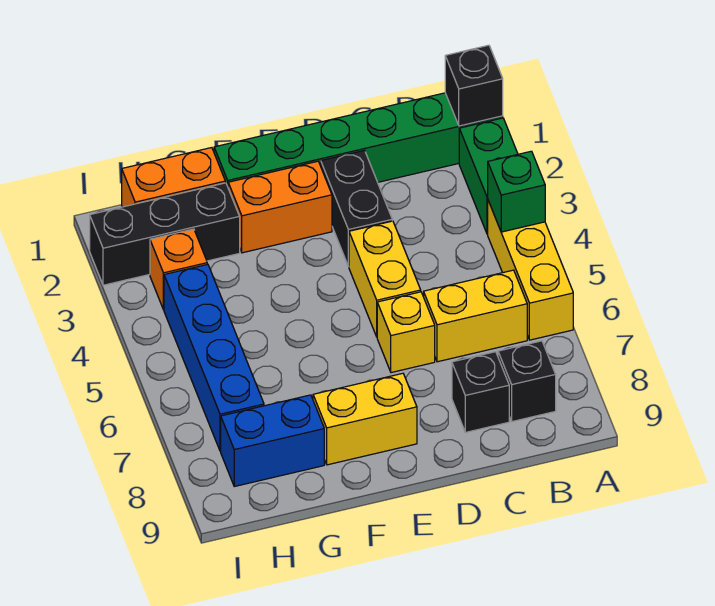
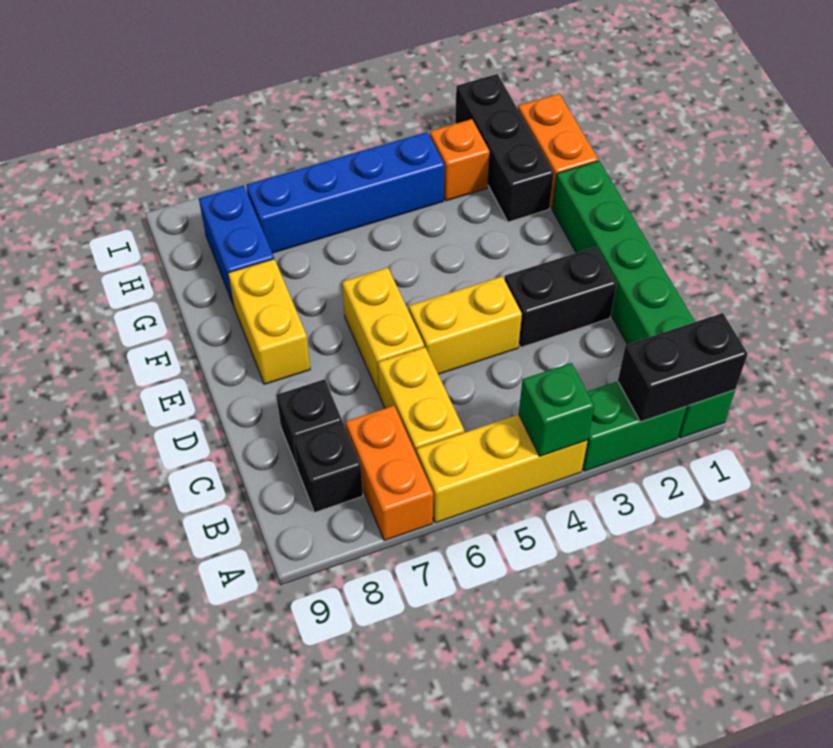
black brick A1 level 2 -> black brick A1:A2 level 2
yellow brick D6 level 1 -> yellow brick D6:E6 level 1
orange brick E2:F2 level 1 -> orange brick A7:B7 level 1

